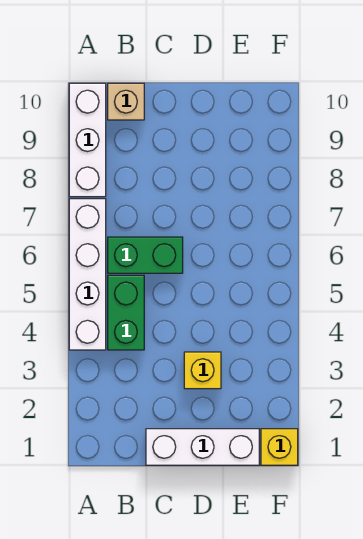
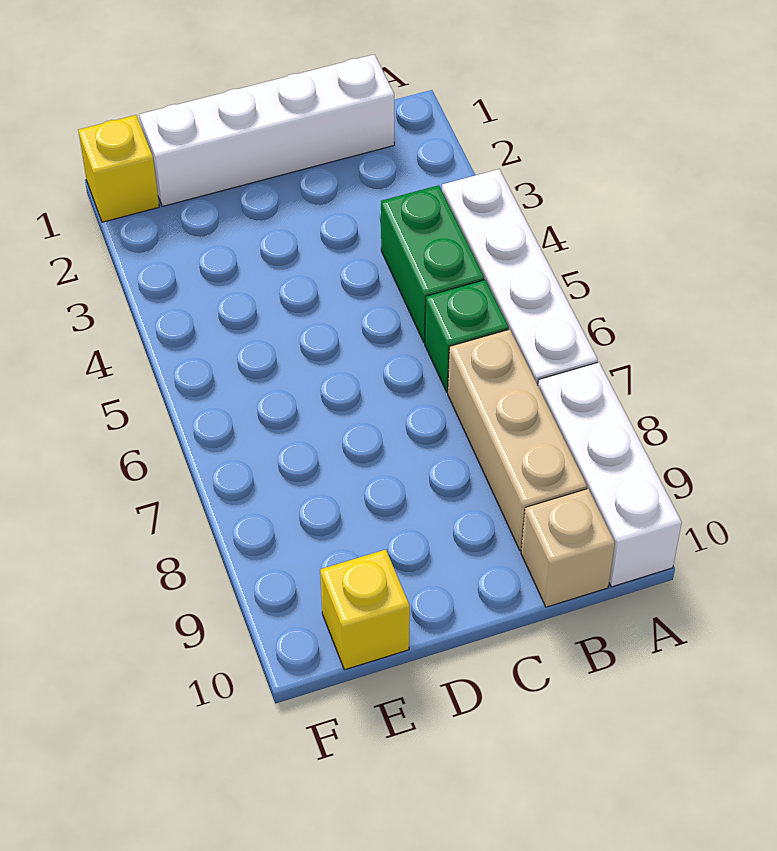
green brick B6:C6 level 1 -> green brick B6 level 1
none -> tan brick B7:B9 level 1
white brick C1:E1 level 1 -> white brick B1:E1 level 1
yellow brick D3 level 1 -> yellow brick E10 level 1

